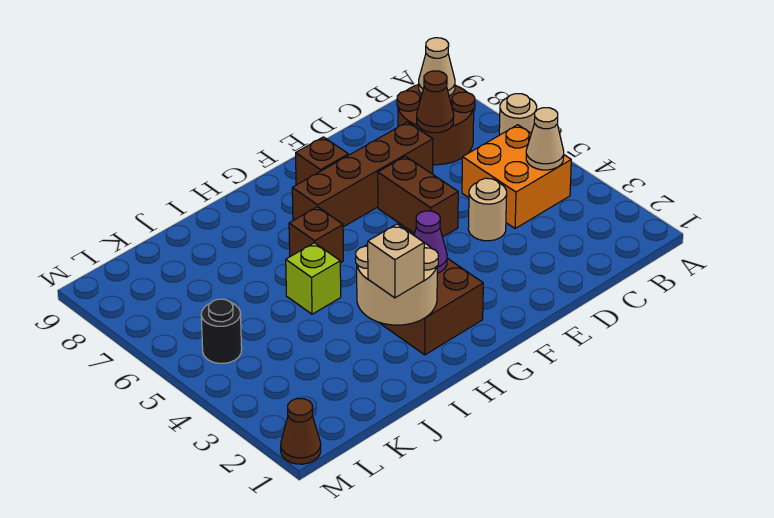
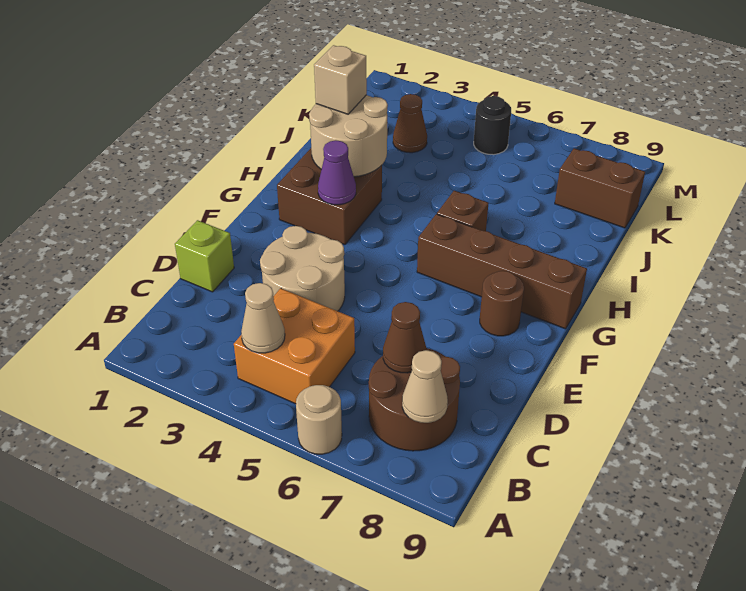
tan round brick D4 level 1 -> tan round brick D3:E4 level 1
brown brick D7:G7 level 1 -> brown brick G6:G9 level 1
brown brick E5:E6 level 1 -> brown brick K8:K9 level 1
brown brick F8 level 1 -> brown round brick F8 level 1
lime brick I5 level 1 -> lime brick D1 level 1
brown cone M1 level 1 -> brown cone K3 level 1

